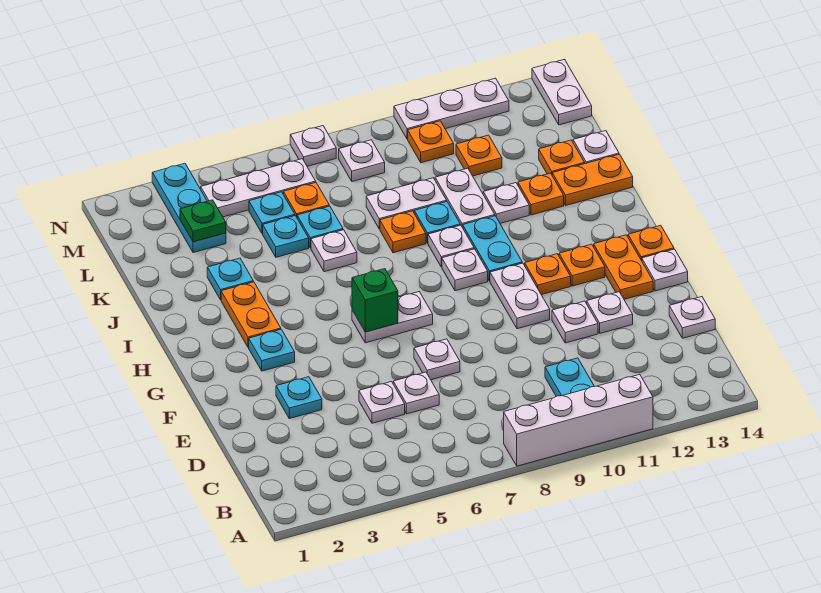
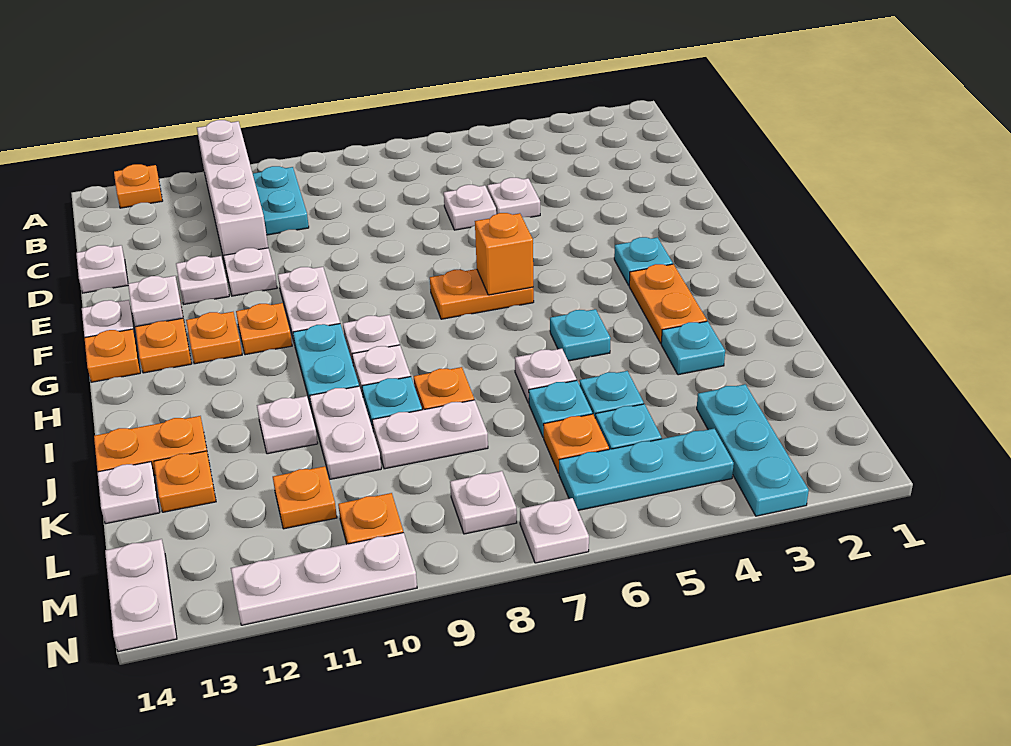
white brick A8:A11 level 1 -> white brick A11:D11 level 1
cyan plate E3 level 1 -> cyan plate I5 level 1
white plate E7 level 1 -> white plate F13 level 2
white plate G6:G7 level 1 -> orange plate G6:G7 level 1
green brick G6 level 2 -> orange brick G6 level 2
orange plate J12 level 1 -> orange plate A13 level 1
green plate L3 level 2 -> none
white plate M4:M6 level 1 -> cyan plate M4:M6 level 1

